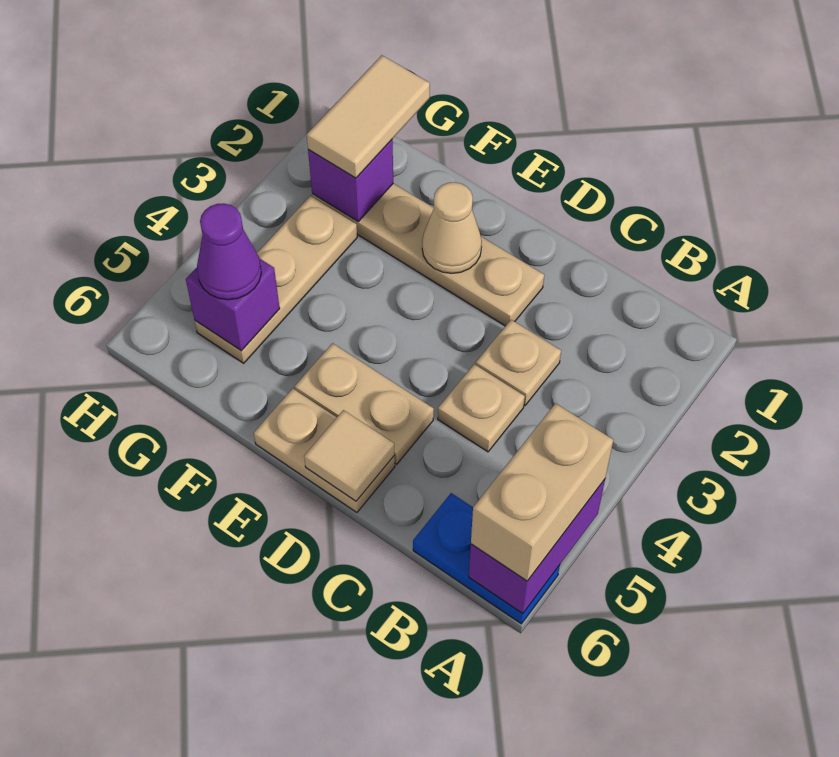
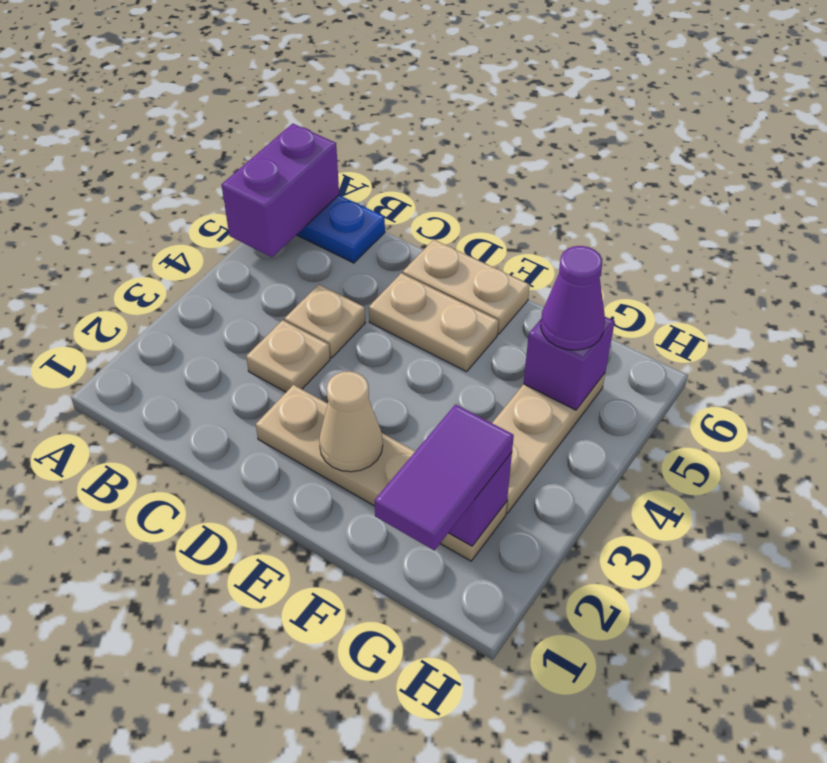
tan brick A5:A6 level 3 -> none
tan tile D6 level 2 -> none
tan tile G1:G2 level 3 -> purple tile G1:G2 level 3

